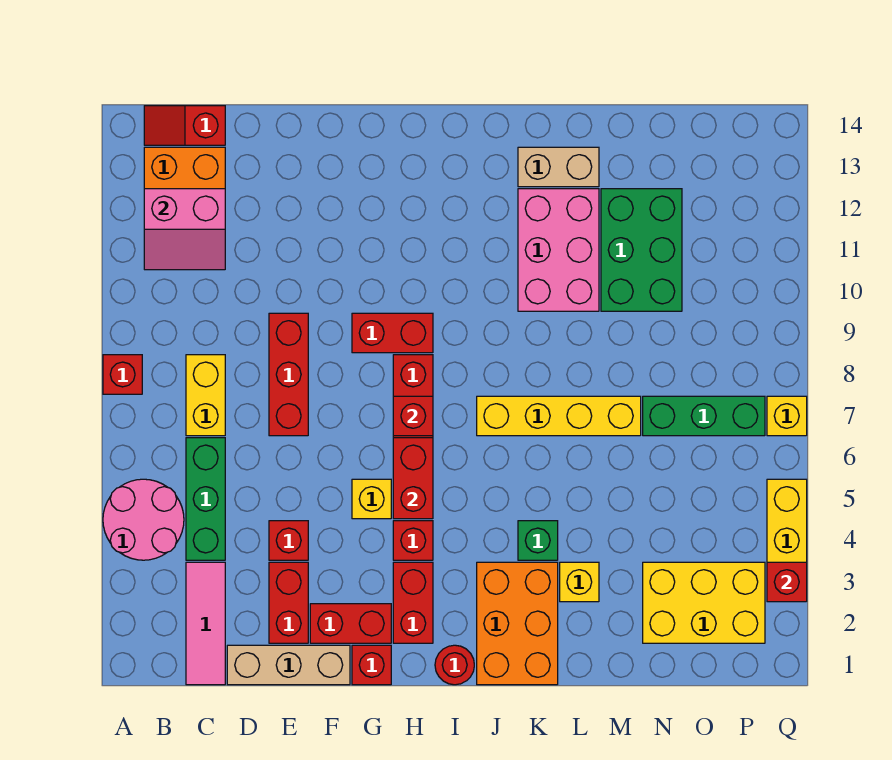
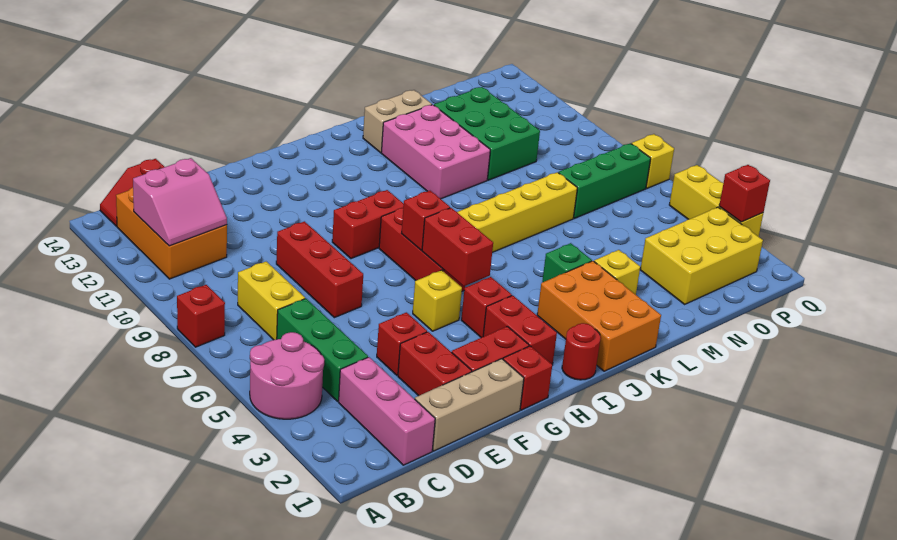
pink tile C1:C3 level 1 -> pink brick C1:C3 level 1

